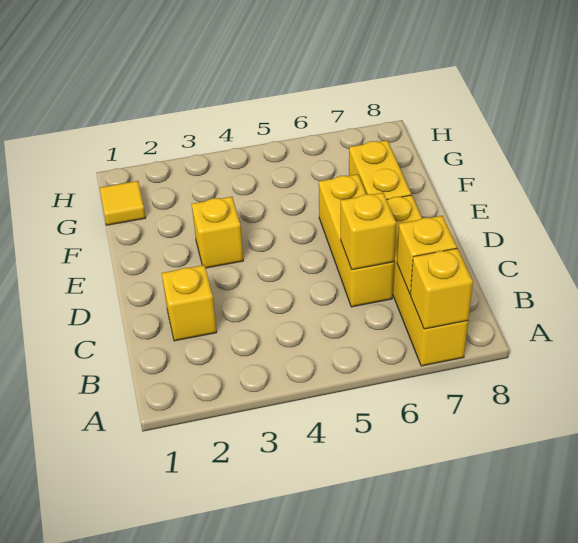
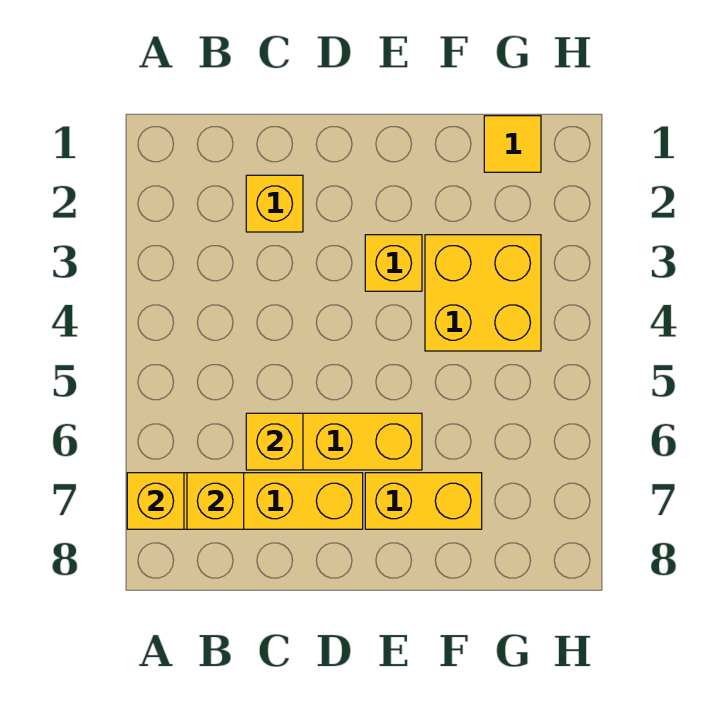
none -> yellow brick F3:G4 level 1

